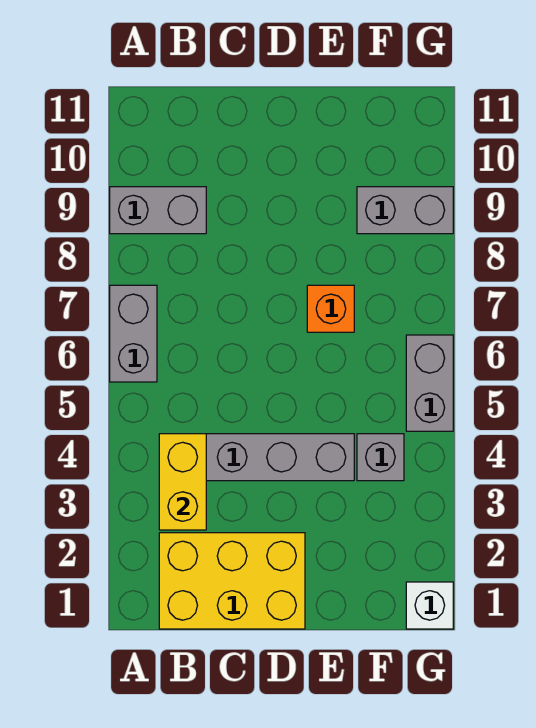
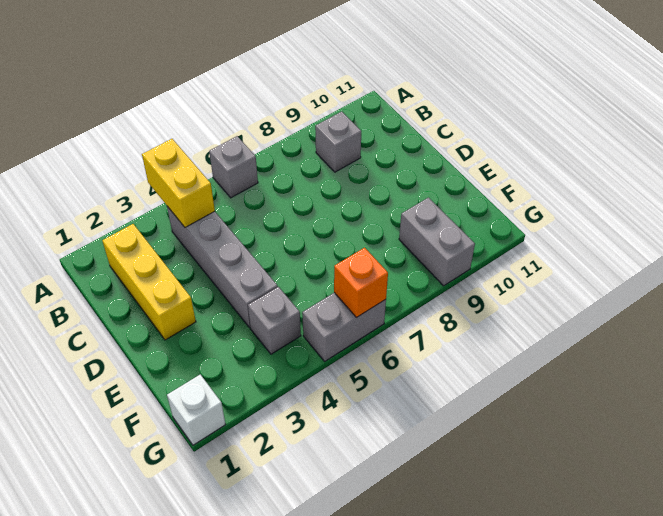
grey brick A6:A7 level 1 -> grey brick A6 level 1
grey brick A9:B9 level 1 -> grey brick B9 level 1
yellow brick B1:D2 level 1 -> yellow brick B2:D2 level 1
yellow brick B3:B4 level 2 -> yellow brick A4:B4 level 2
orange brick E7 level 1 -> orange brick G6 level 2

